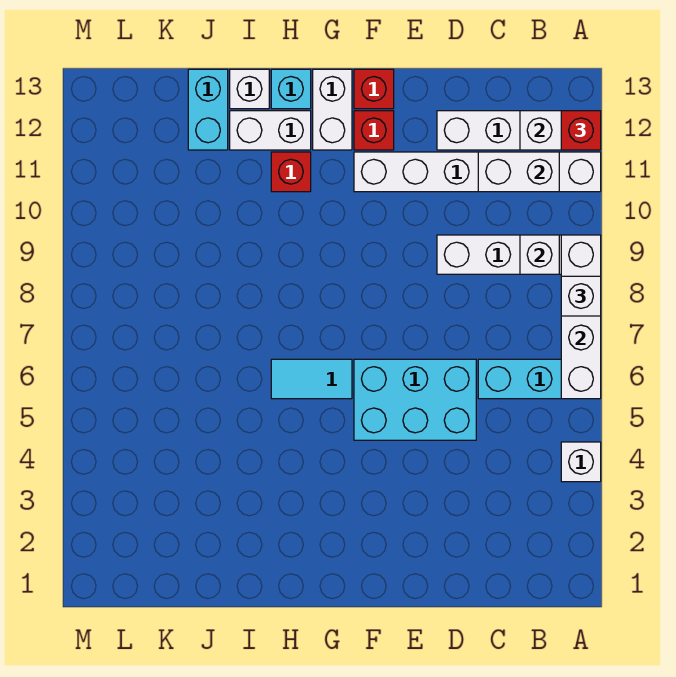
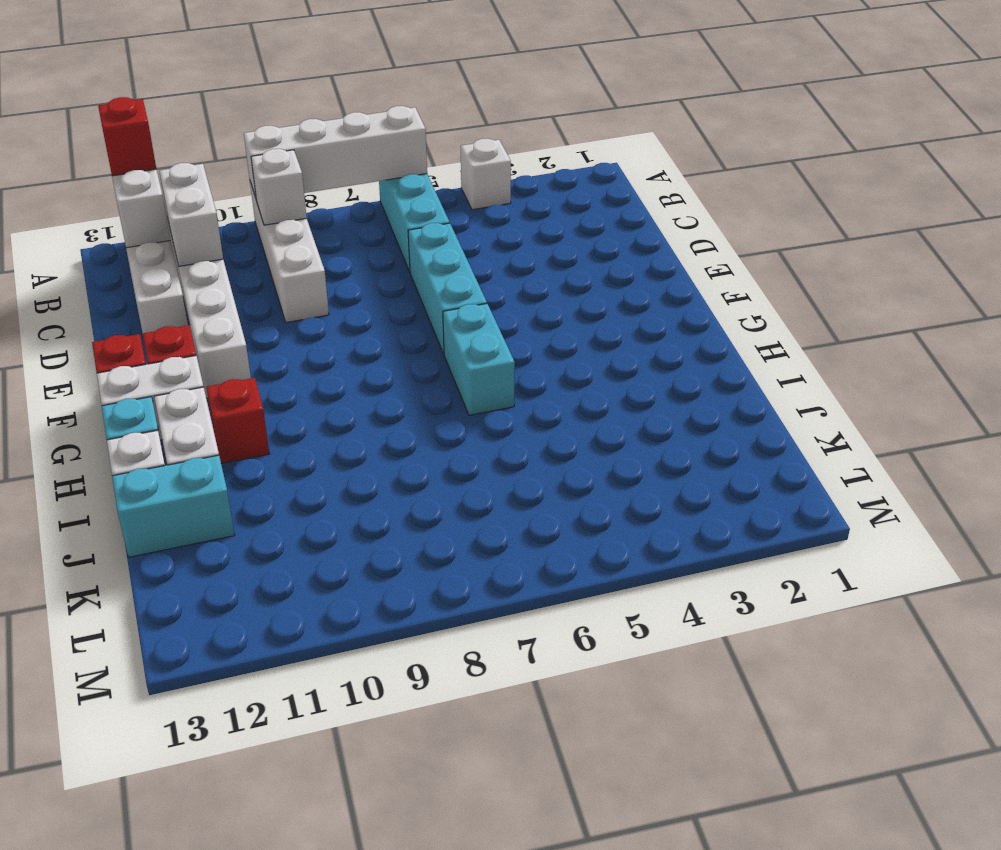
white brick A8 level 3 -> none
cyan brick D5:F6 level 1 -> cyan brick D6:F6 level 1
cyan tile G6:H6 level 1 -> cyan brick G6:H6 level 1

